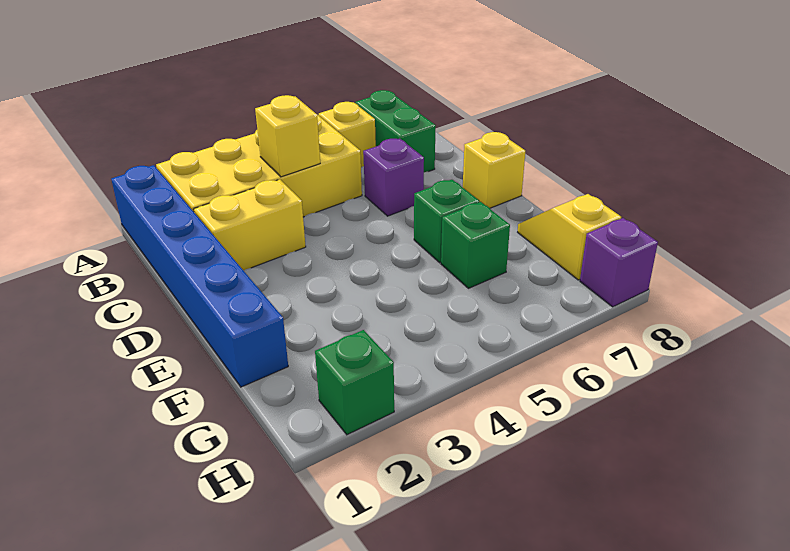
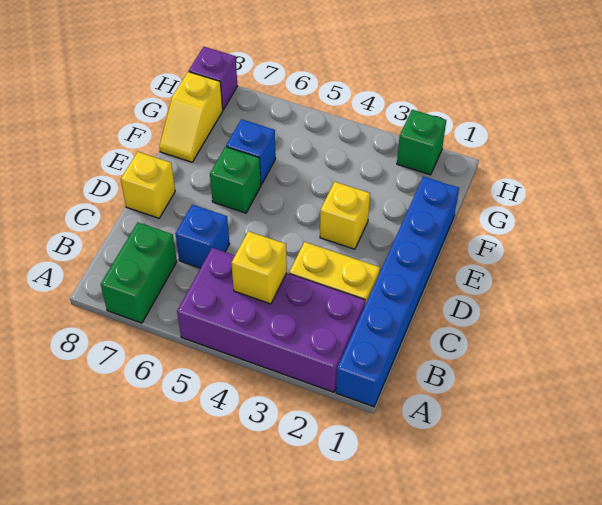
yellow brick A2:B5 level 1 -> purple brick A2:B5 level 1
yellow brick A6 level 1 -> yellow brick E3 level 1
purple brick C6 level 1 -> blue brick C6 level 1
green brick F6 level 1 -> blue brick F6 level 1

